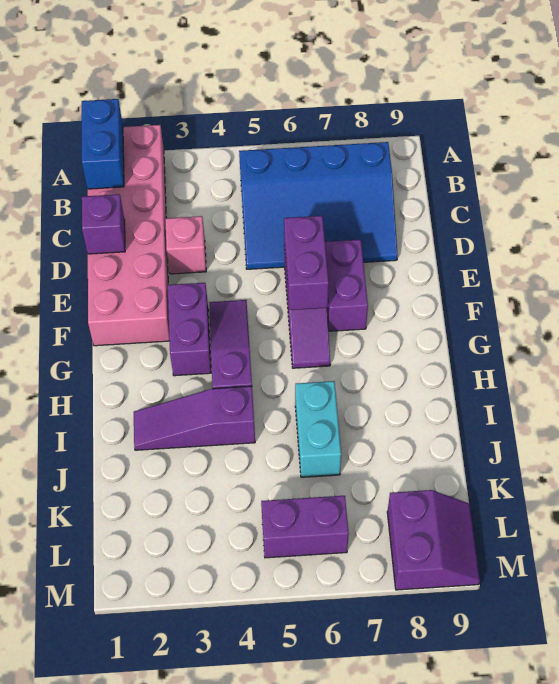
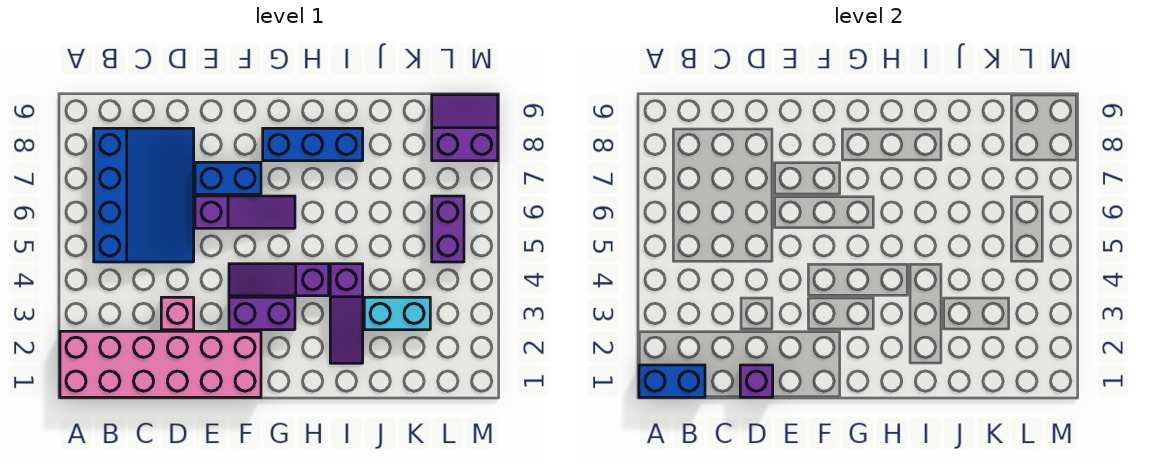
purple brick E6:F6 level 2 -> none
purple brick E7:F7 level 1 -> blue brick E7:F7 level 1
none -> blue brick G8:I8 level 1
cyan brick I6:J6 level 1 -> cyan brick J3:K3 level 1

